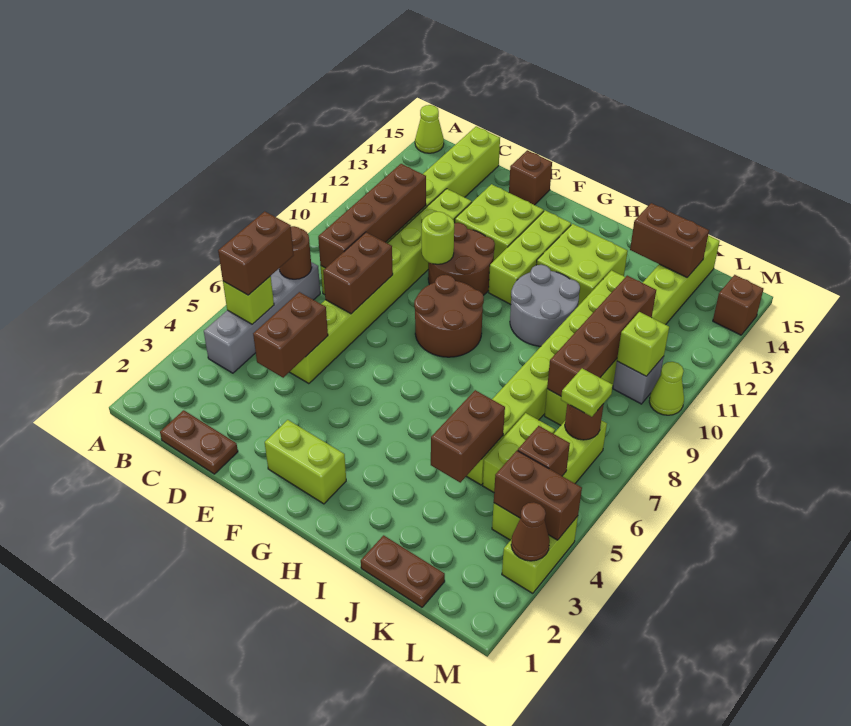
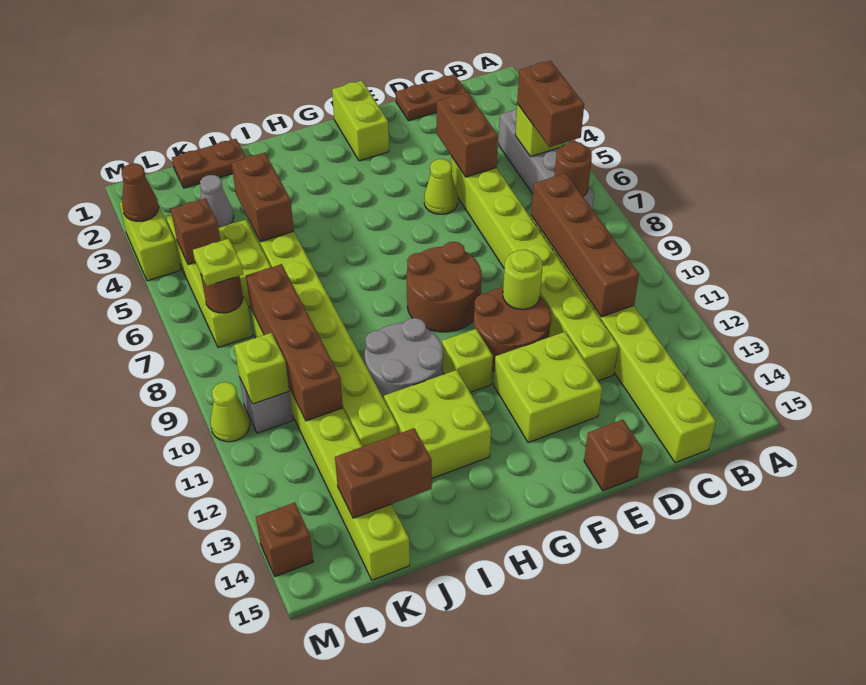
lime cone A15 level 1 -> lime cone E5 level 1
brown brick D7:D8 level 2 -> none
lime brick F2:G2 level 1 -> lime brick F1:F2 level 1
lime brick G11:G13 level 1 -> lime brick G11 level 1
none -> grey cone K3 level 1
brown brick L4:M4 level 2 -> none

